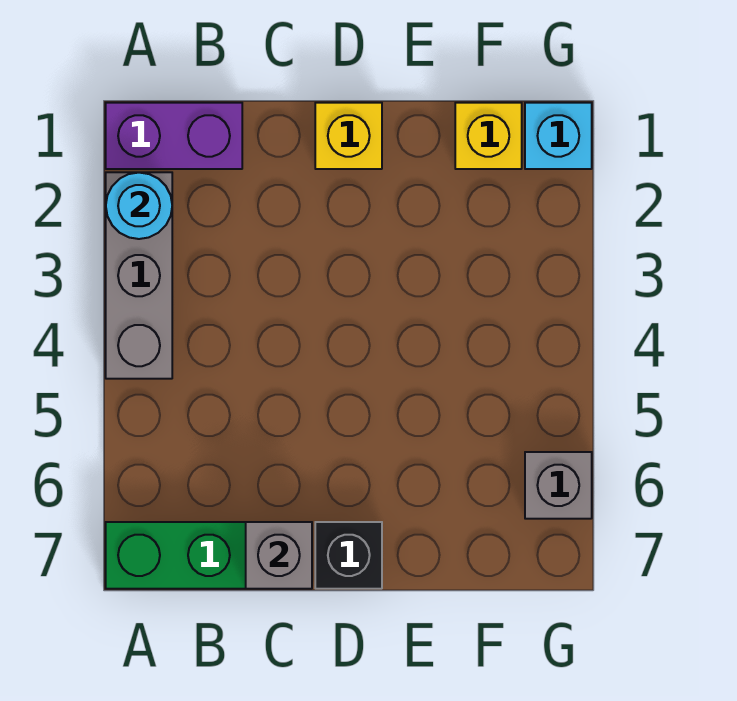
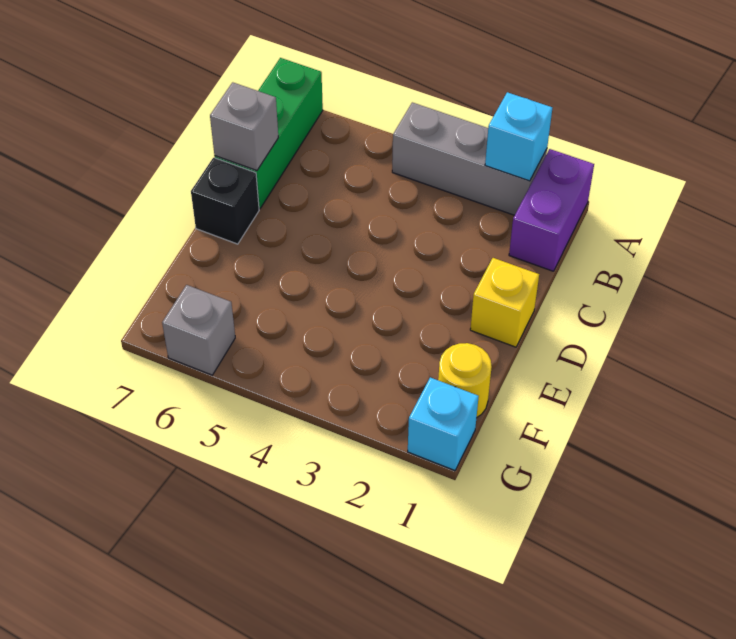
cyan round brick A2 level 2 -> cyan brick A2 level 2
yellow brick F1 level 1 -> yellow round brick F1 level 1

